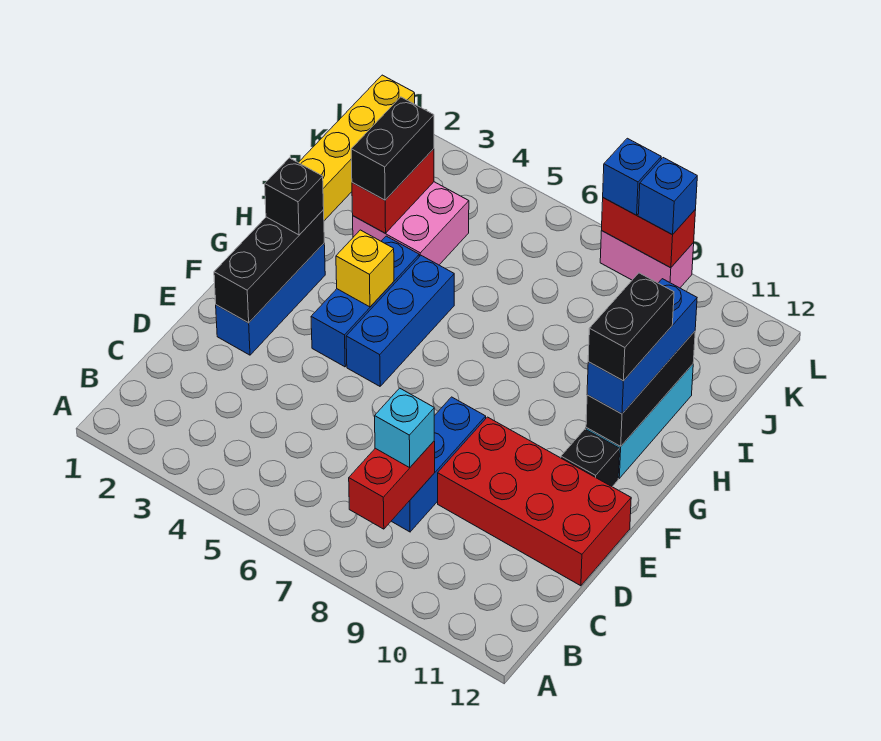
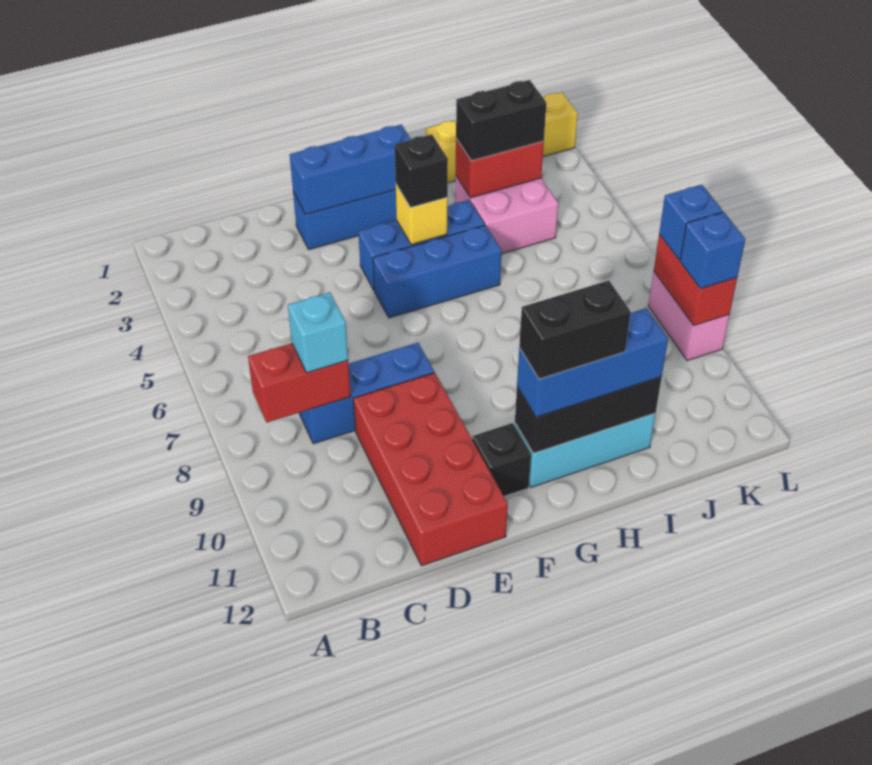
black brick E2:G2 level 2 -> blue brick E2:G2 level 2
black brick G2 level 3 -> black brick G4 level 3

